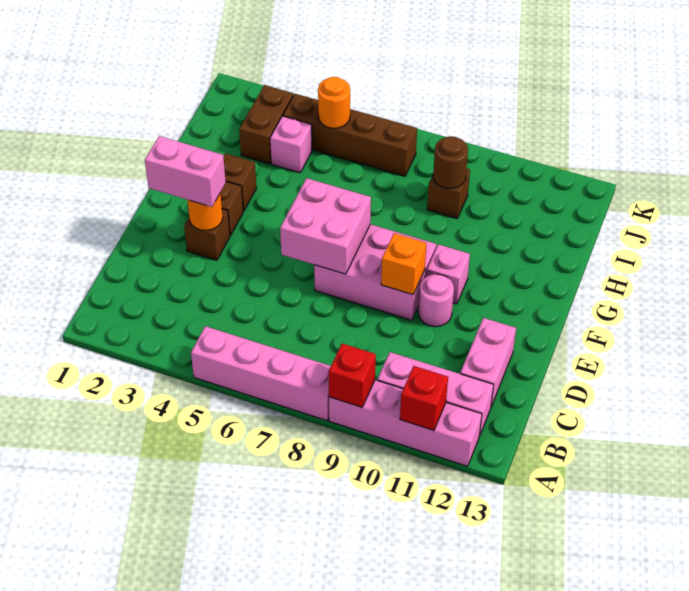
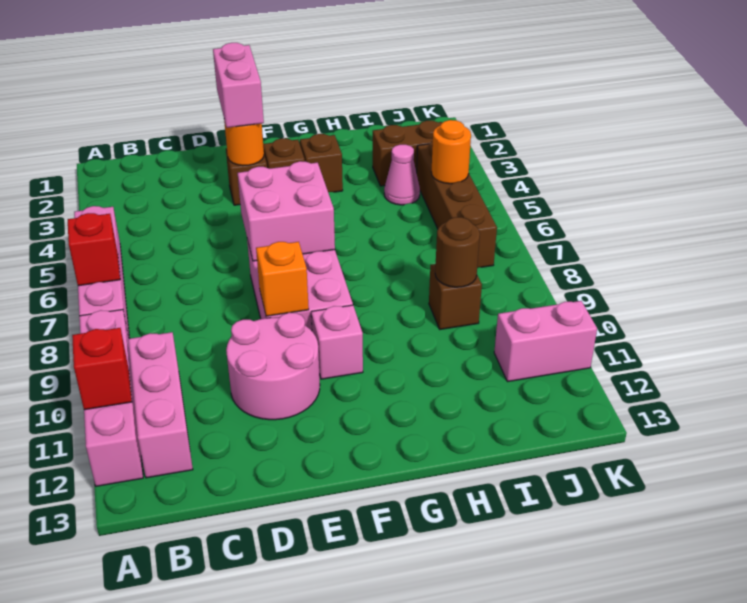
red brick A9 level 2 -> red brick A7 level 2
pink brick C12:D12 level 1 -> pink brick J11:K11 level 1
pink round brick E10 level 1 -> pink round brick D10:E11 level 1
pink brick I4 level 1 -> pink cone I4 level 1

